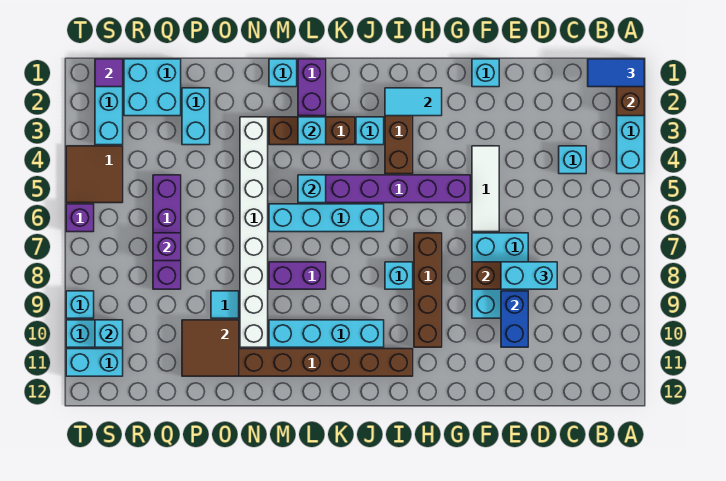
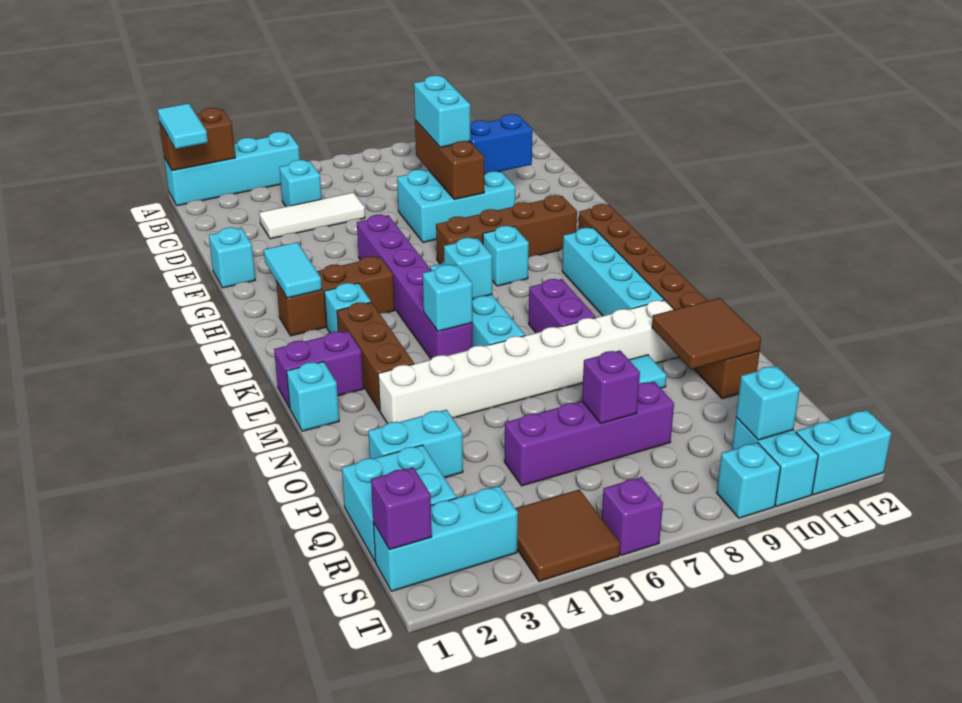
blue tile A1:B1 level 3 -> cyan tile A1:B1 level 3
white tile F4:F6 level 1 -> white tile D3:D5 level 1
cyan brick L3 level 2 -> cyan brick K6 level 2
purple tile S1 level 2 -> purple brick S1 level 2
cyan brick S11:T11 level 1 -> cyan brick T11:T12 level 1

